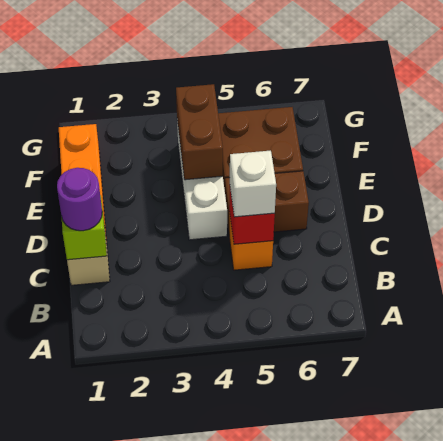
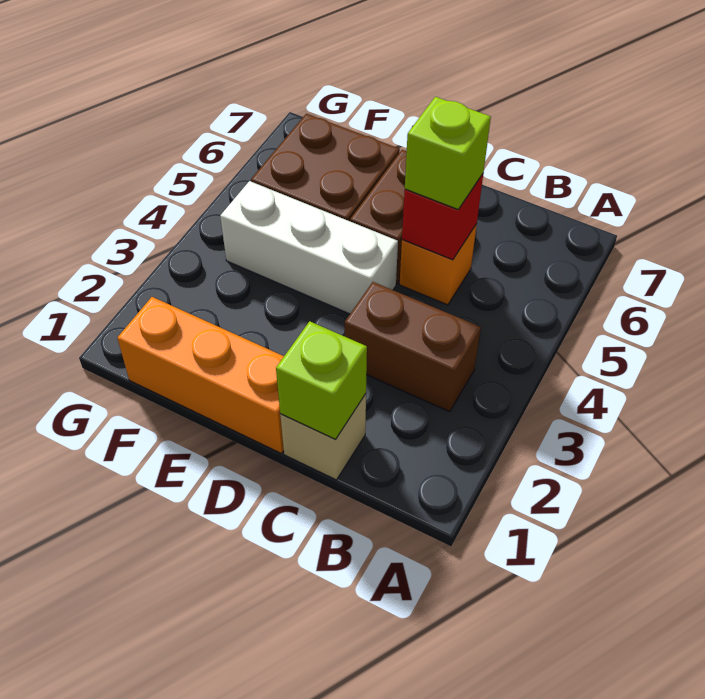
purple round brick C1 level 3 -> none
white brick C5 level 3 -> lime brick C5 level 3
brown brick E4:F4 level 2 -> brown brick B3:C3 level 1

